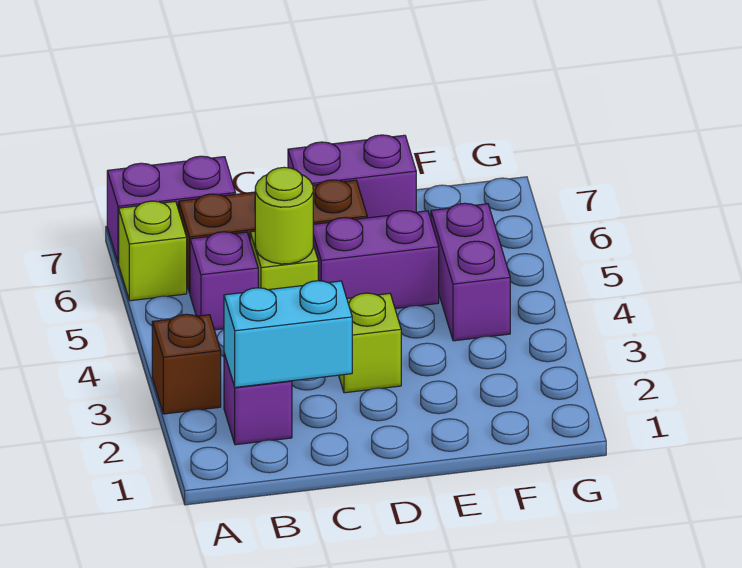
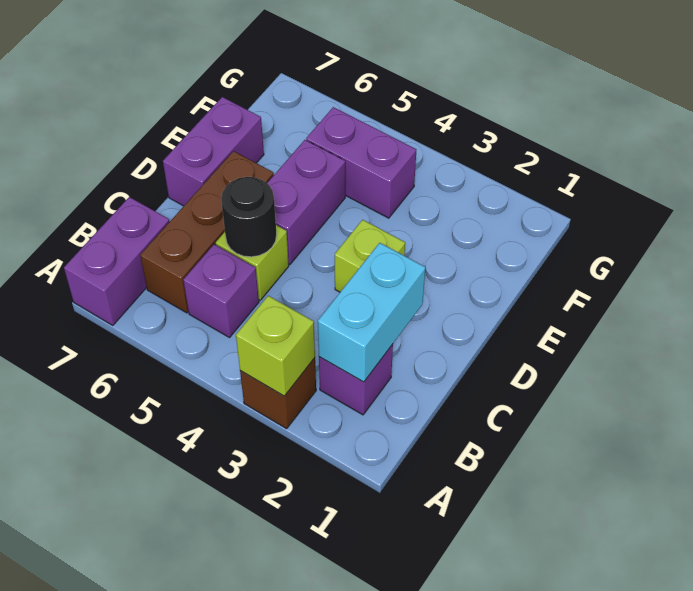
lime brick A6 level 1 -> lime brick A3 level 2
lime round brick C5 level 2 -> black round brick C5 level 2

